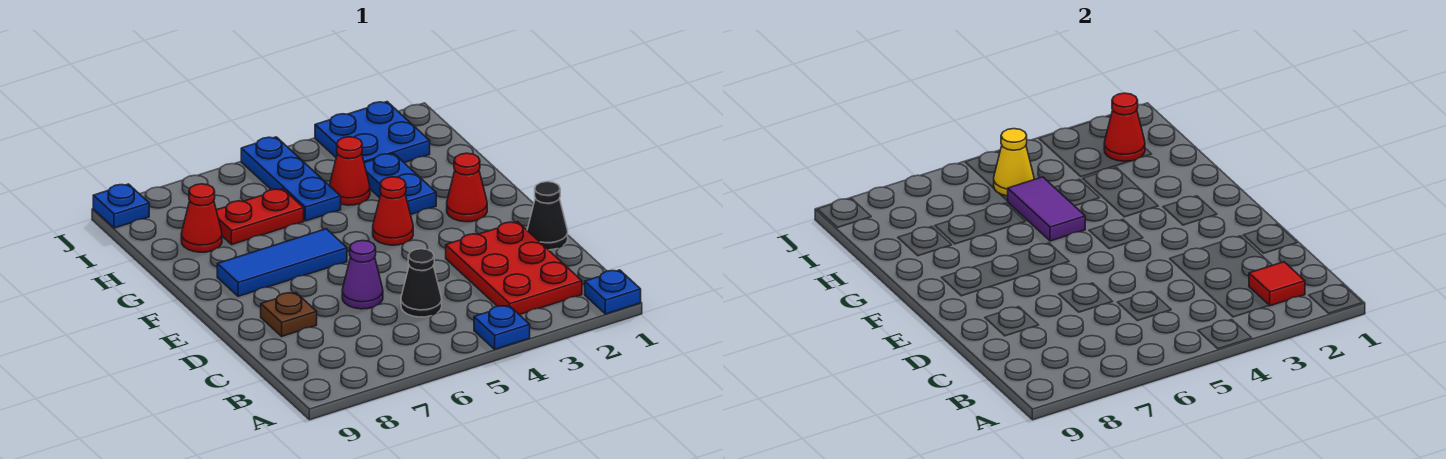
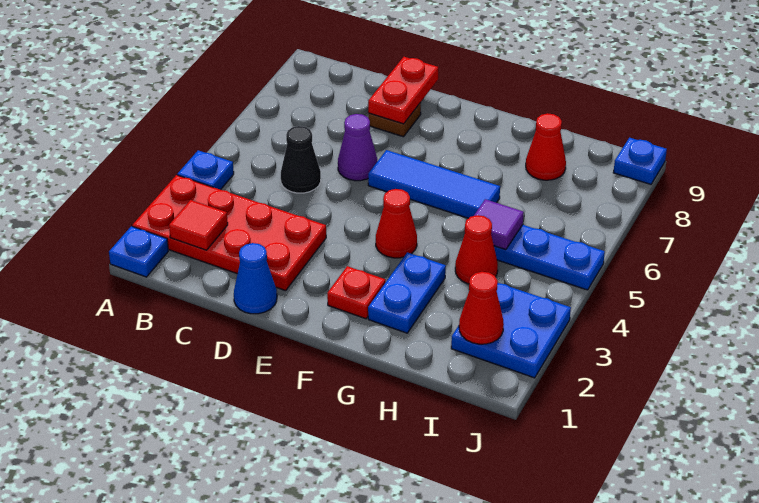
red plate B2:D3 level 1 -> red plate A2:D3 level 1
black cone D1 level 1 -> blue cone D1 level 1
red cone F2 level 1 -> red plate F2 level 1
blue tile F6:F8 level 1 -> blue tile E6:G6 level 1
blue plate G3:H3 level 1 -> blue plate G2:G3 level 1
purple tile G5:H5 level 2 -> purple tile H5 level 2
red plate H6:H7 level 1 -> red plate D8:D9 level 2
yellow cone I5 level 2 -> none

